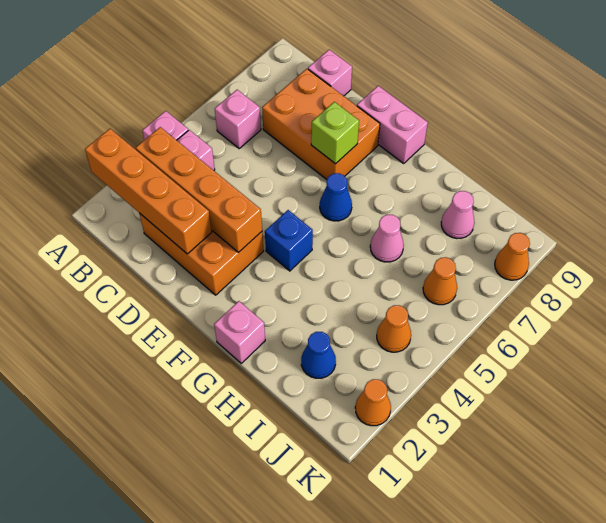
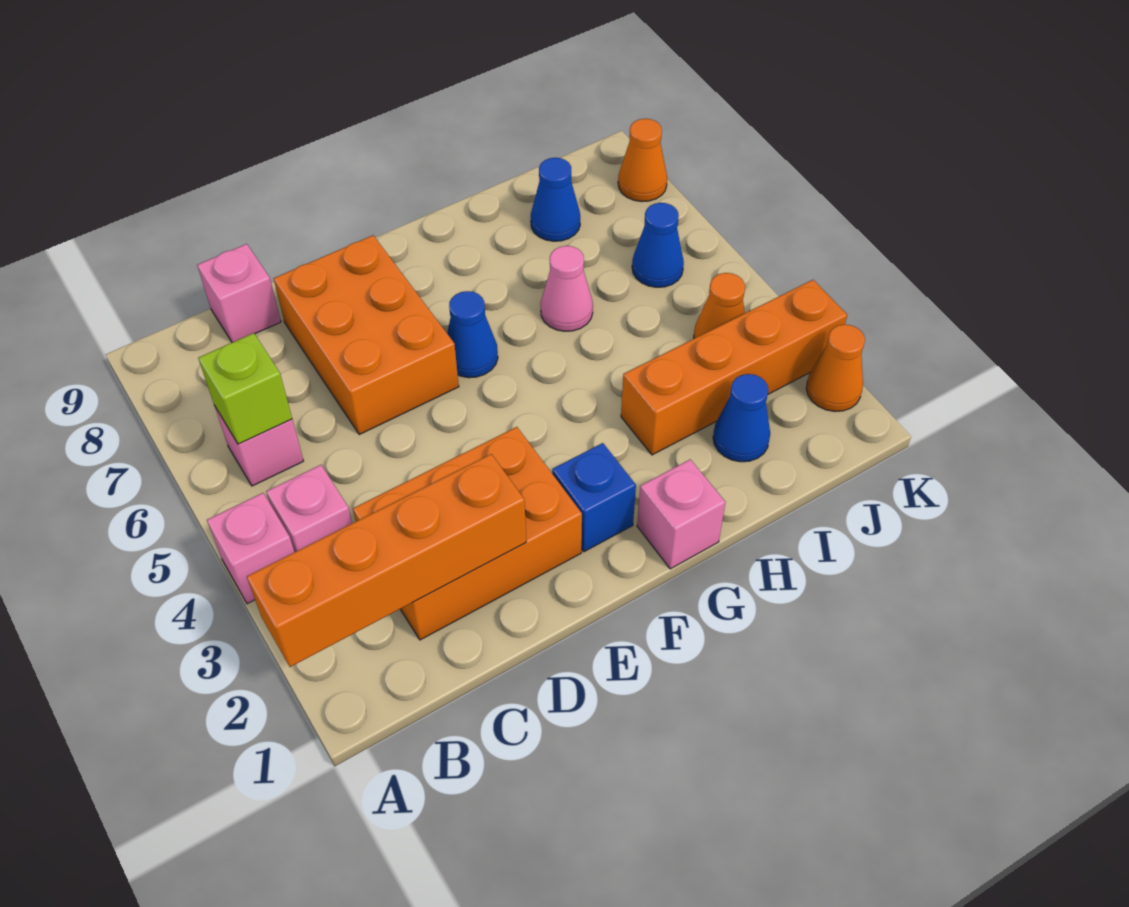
orange brick B3:E3 level 2 -> orange brick H3:K3 level 1
orange brick C7:E8 level 1 -> orange brick D6:E8 level 1
lime brick E7 level 2 -> lime brick B6 level 2
pink brick E9:F9 level 1 -> none
blue brick F4 level 1 -> blue brick F2 level 1
pink cone I8 level 1 -> blue cone I8 level 1
orange cone J6 level 1 -> blue cone J6 level 1

